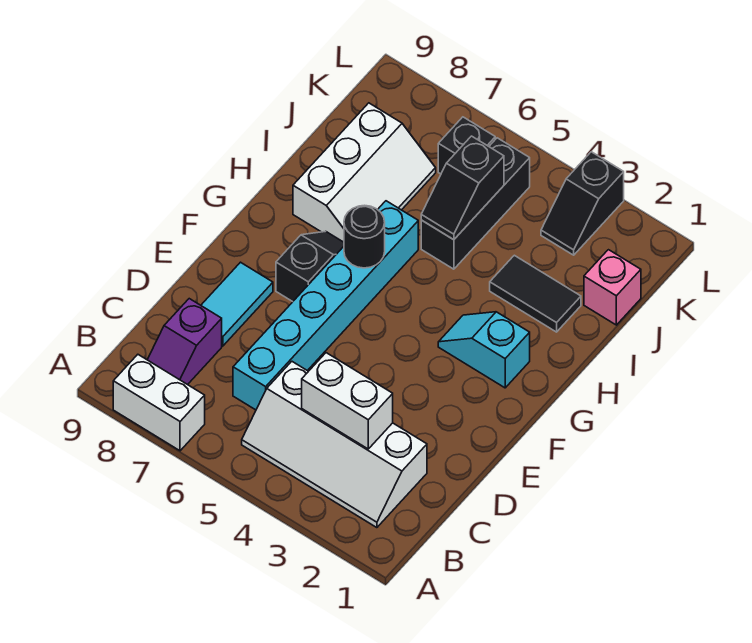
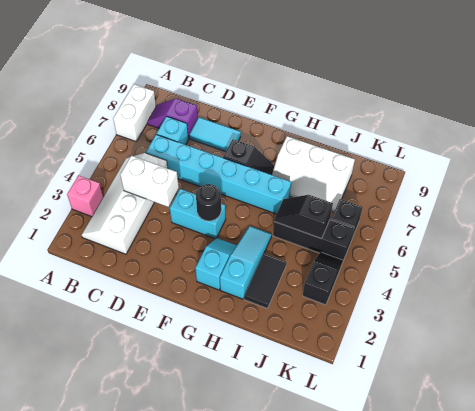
white brick C3:C4 level 2 -> white brick C4:D4 level 2
none -> cyan brick C7 level 1
none -> cyan brick E4:F4 level 1
black round brick G6 level 2 -> black round brick F4 level 2
none -> cyan slope H2:H4 level 1 top 2
pink brick J1 level 1 -> pink brick A3 level 1
black slope K3:L3 level 1 top L -> black slope K3:K4 level 1 top 3

